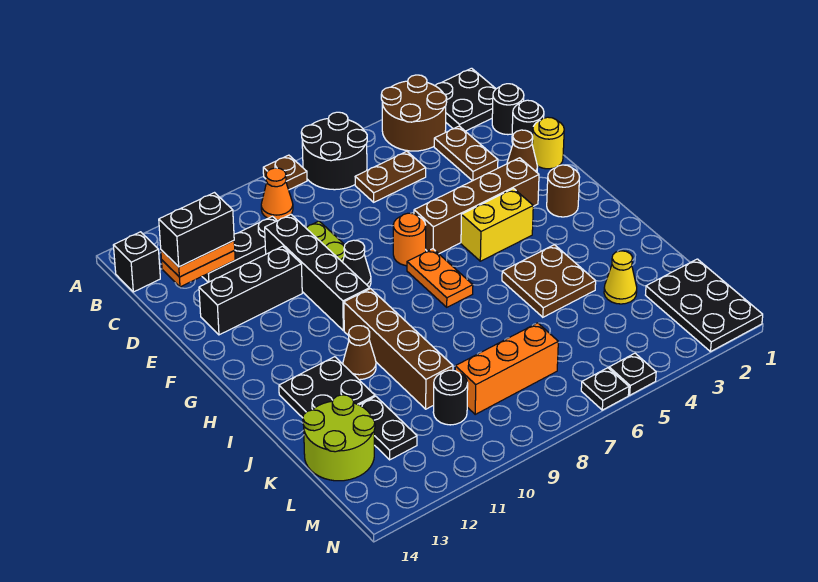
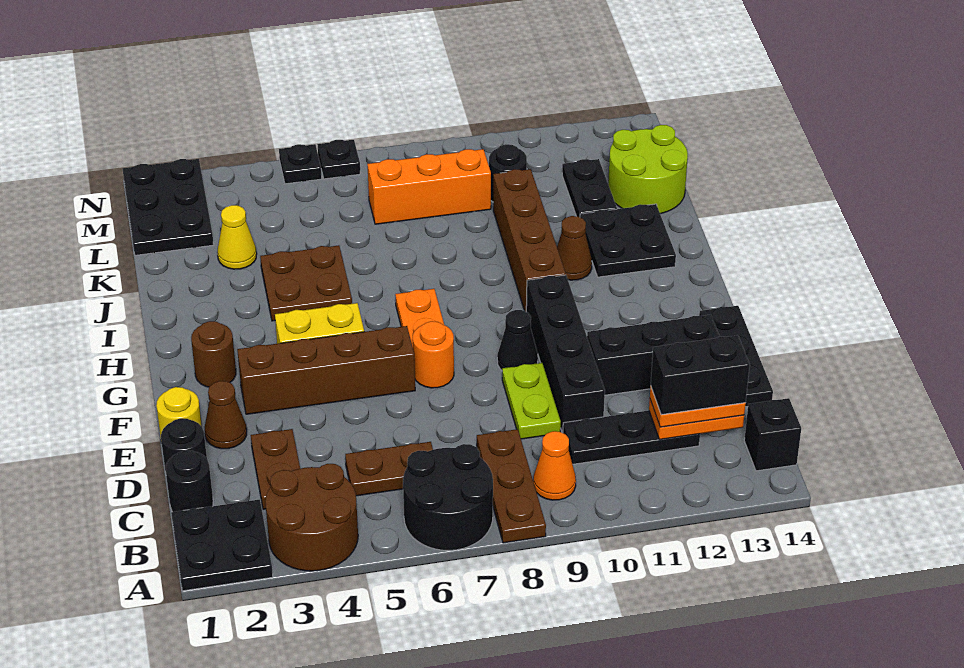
brown plate A8 level 1 -> brown plate A8:C8 level 1
none -> black plate D14:F14 level 1

